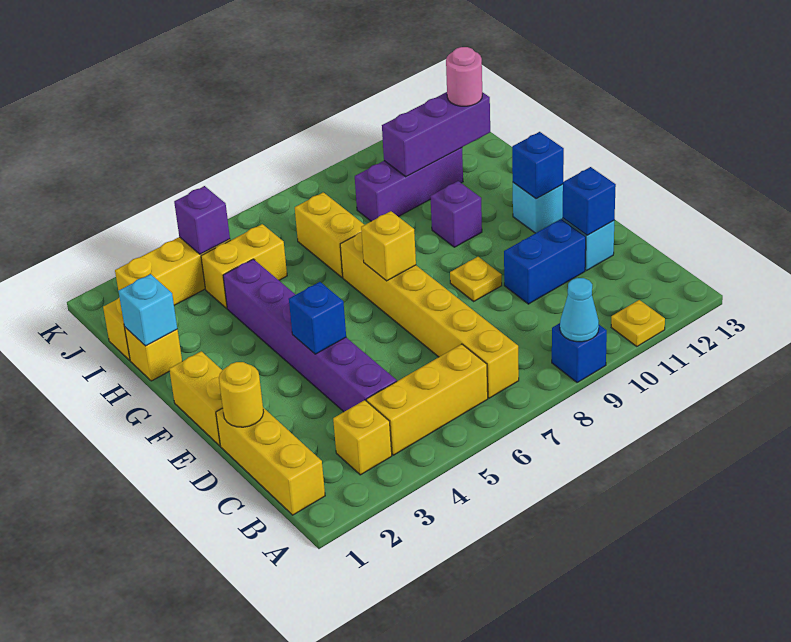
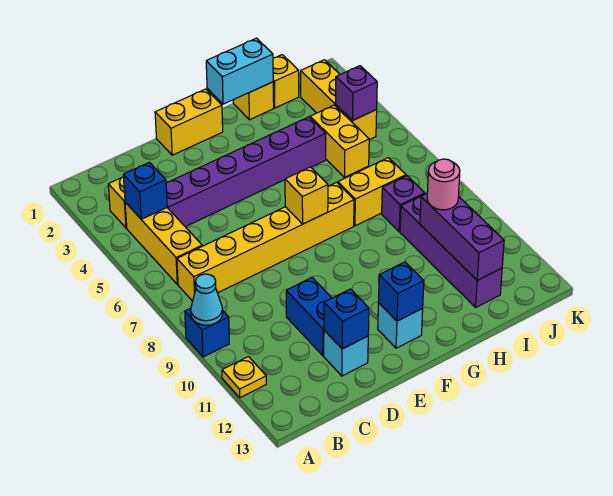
yellow brick B1:D1 level 1 -> none
yellow round brick D1 level 2 -> none
blue brick E4 level 2 -> blue brick B4 level 2
yellow plate E9 level 1 -> none
purple brick G10 level 1 -> purple brick I8 level 1
cyan brick H1 level 2 -> cyan brick G1:H1 level 2
purple brick I9:I11 level 1 -> purple brick I9:I12 level 1
pink round brick I12 level 3 -> pink round brick I10 level 3

